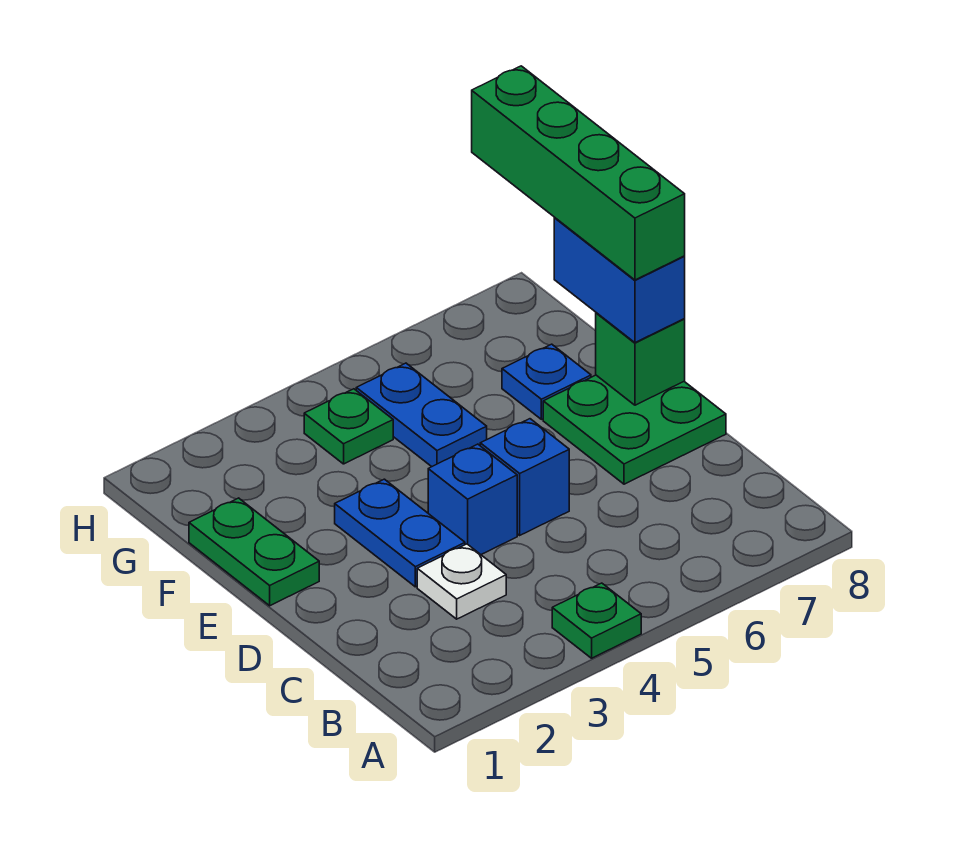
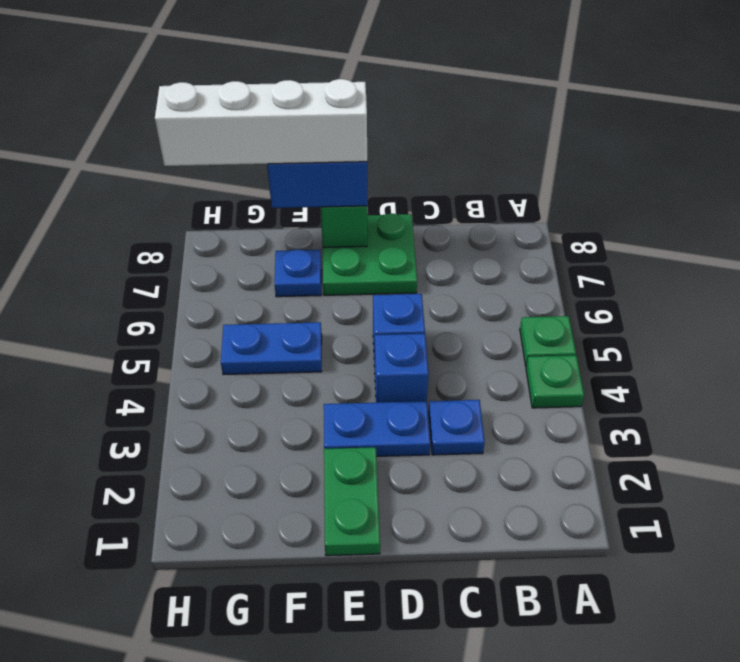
white plate C3 level 1 -> blue plate C3 level 1
green plate E1:F1 level 1 -> green plate E1:E2 level 1
green brick E8:H8 level 4 -> white brick E8:H8 level 4
green plate G4 level 1 -> green plate A5 level 1

